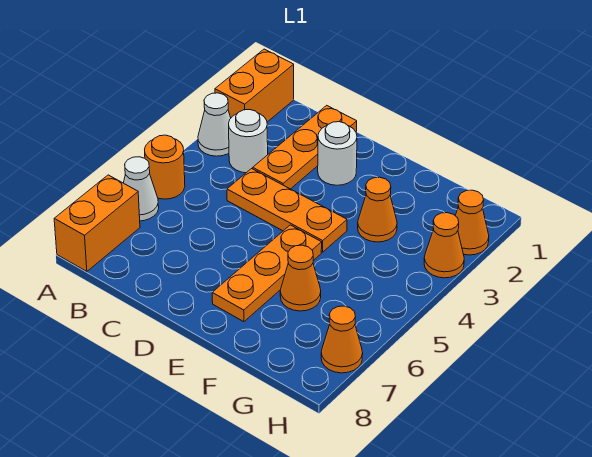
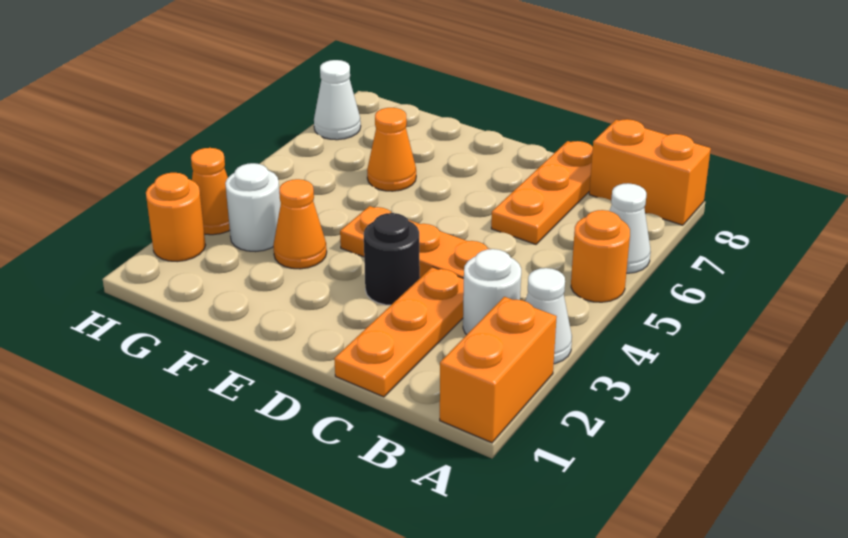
orange brick A7:A8 level 1 -> orange brick A8:B8 level 1
white round brick D2 level 1 -> white round brick G3 level 1
none -> black round brick D3 level 1
orange plate E5:E7 level 1 -> orange plate C6:C8 level 1
orange cone H2 level 1 -> orange round brick H2 level 1
orange cone H7 level 1 -> white cone H7 level 1

